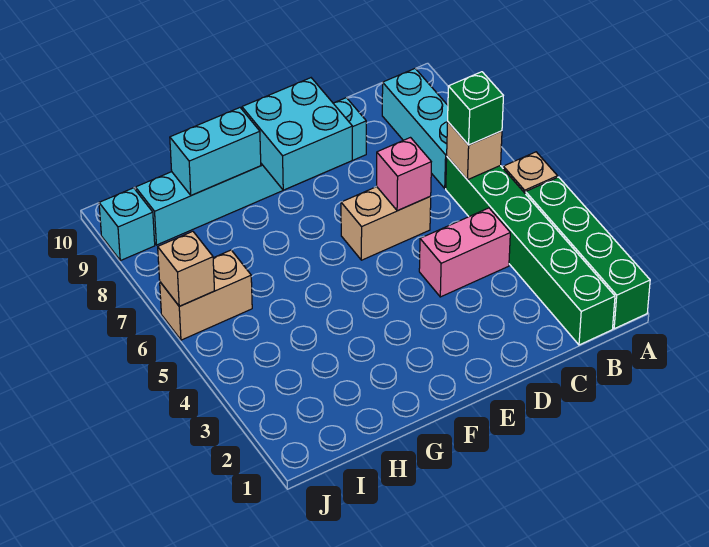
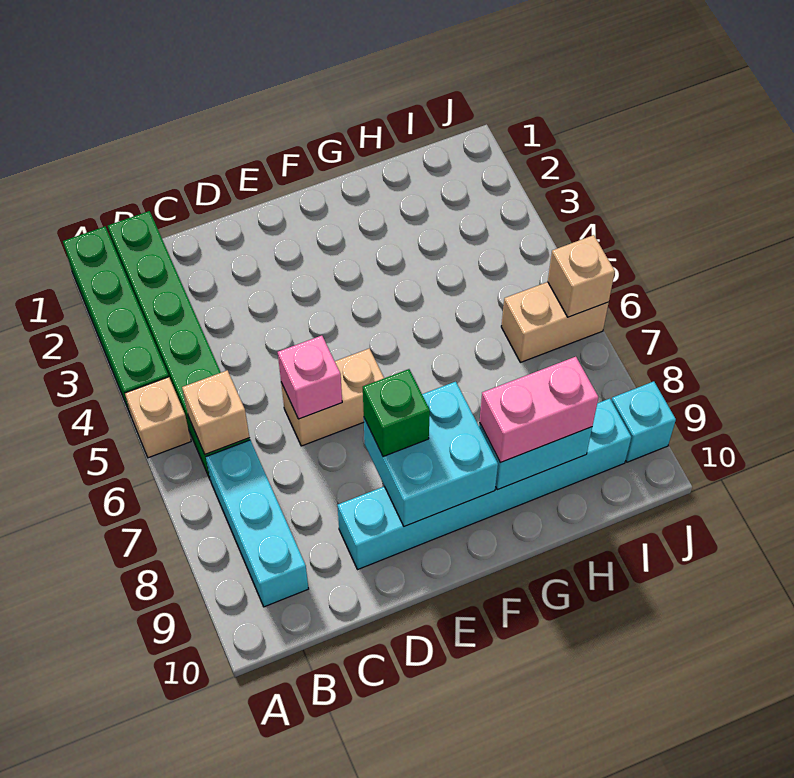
green brick B6 level 3 -> green brick E8 level 3
pink brick C4:D4 level 1 -> pink brick G9:H9 level 3

